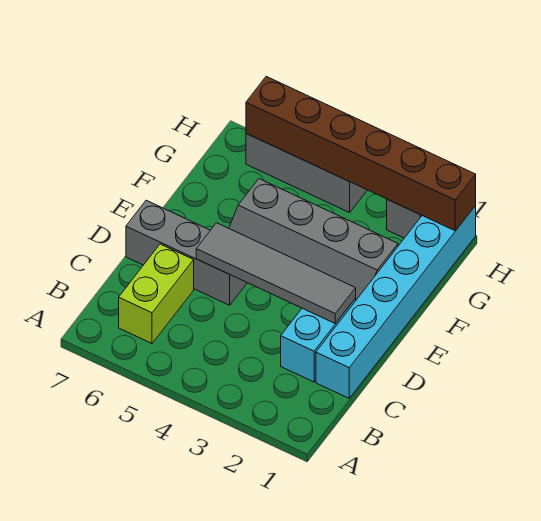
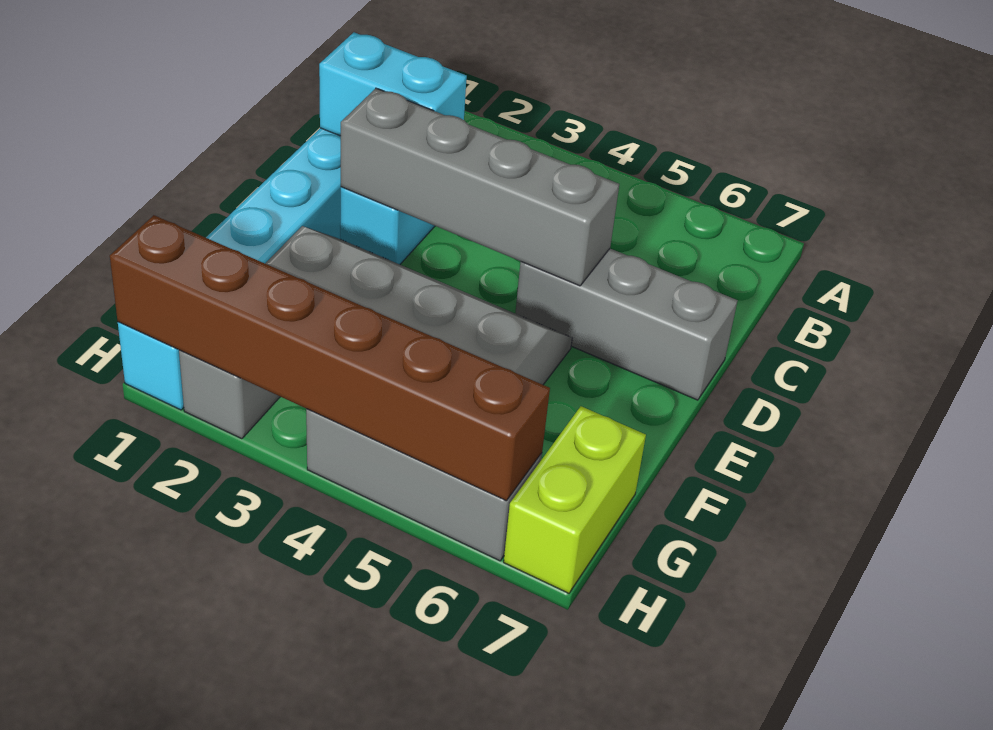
lime brick B6:C6 level 1 -> lime brick G7:H7 level 1
none -> cyan brick C1:C2 level 2
grey tile D2:D5 level 2 -> grey brick D2:D5 level 2

